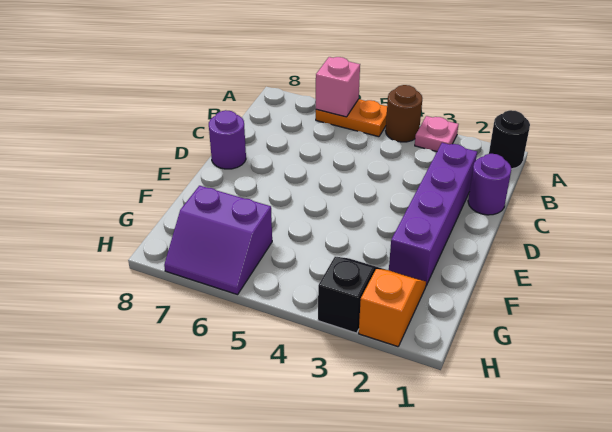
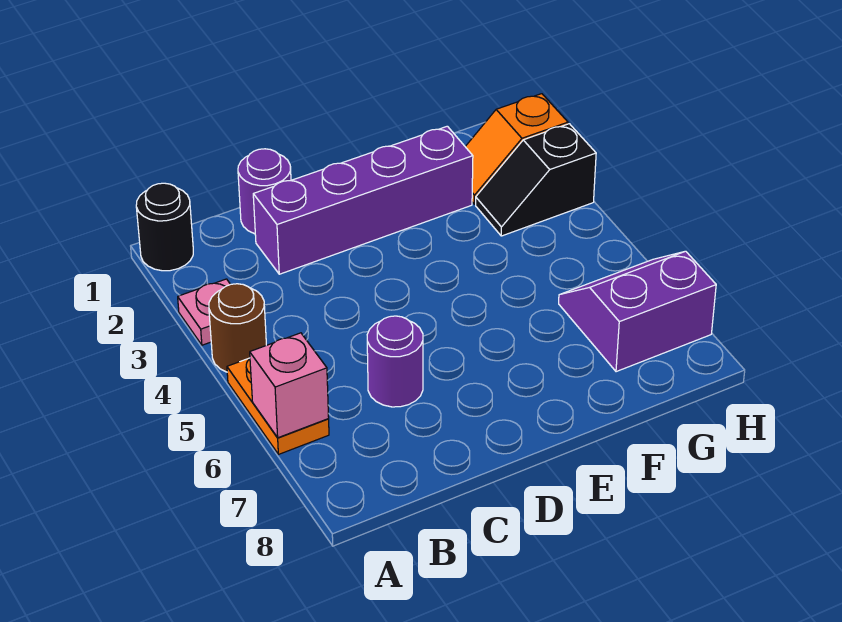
purple round brick D8 level 1 -> purple round brick C6 level 1
purple slope G6:H7 level 1 top G -> purple slope G6:H7 level 1 top 7

